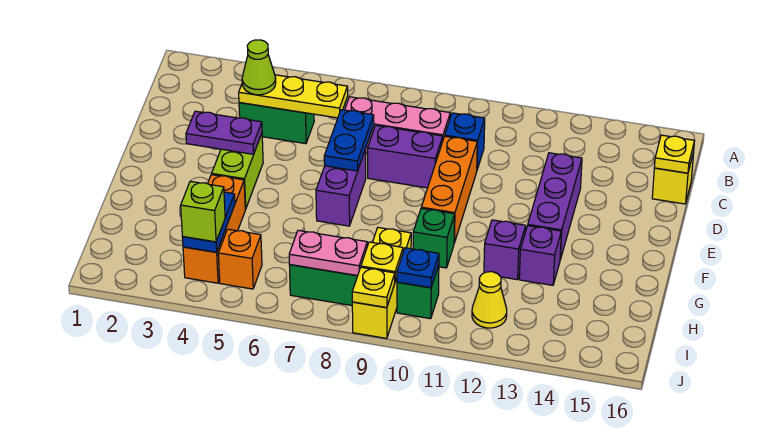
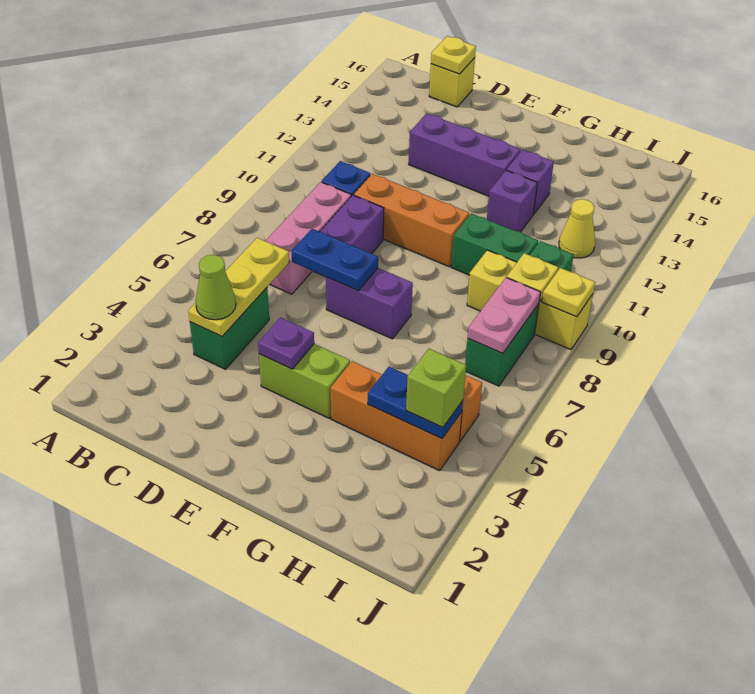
purple plate E3:E4 level 2 -> purple plate E4 level 2
green brick G10 level 1 -> green brick G10:H10 level 1
blue plate I10 level 2 -> none

